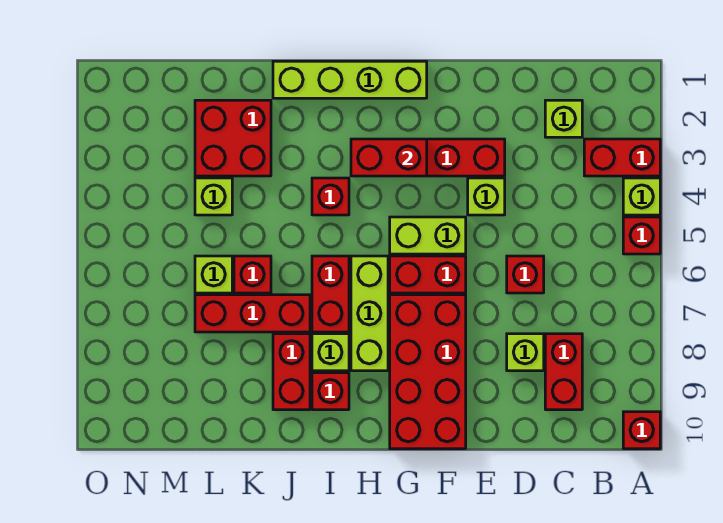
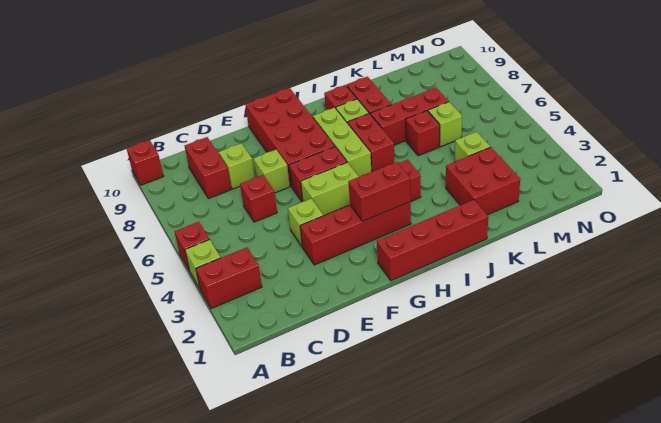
lime brick C2 level 1 -> lime brick E7 level 1
lime brick G1:J1 level 1 -> red brick G1:J1 level 1

